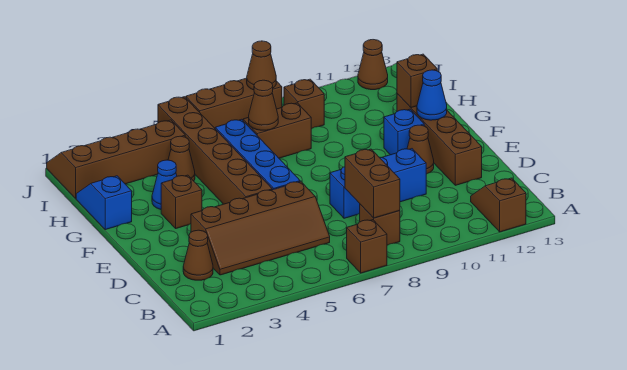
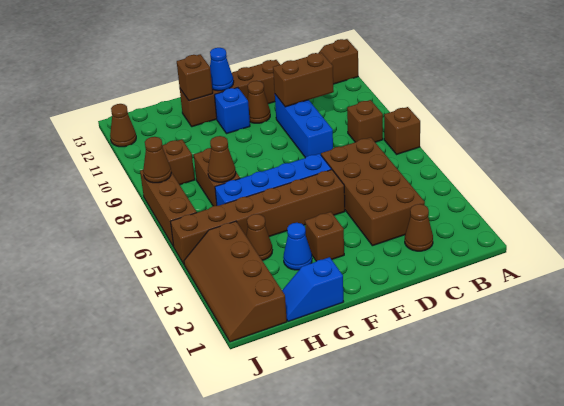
brown brick B8:C8 level 2 -> brown brick C10:D10 level 2
brown slope C3:D6 level 1 top D -> brown brick C3:D6 level 1

